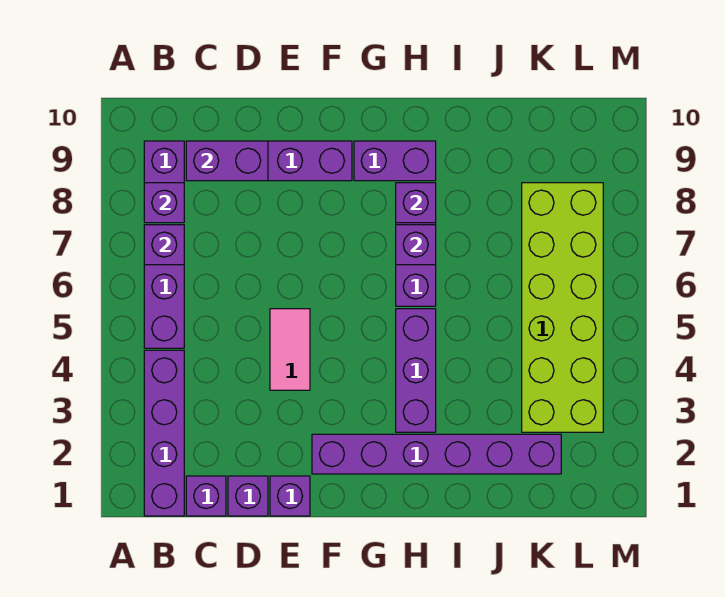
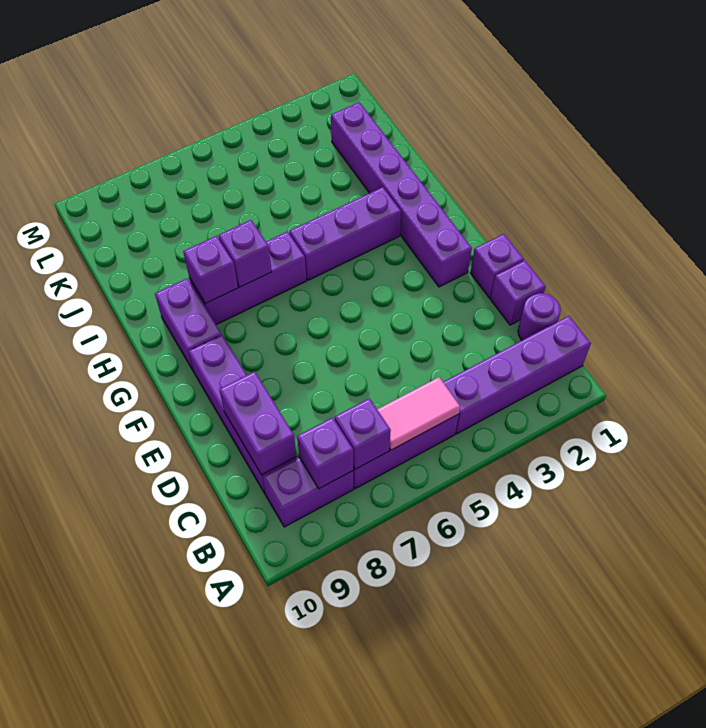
purple brick C1 level 1 -> purple round brick C1 level 1
pink tile E4:E5 level 1 -> pink tile B5:B6 level 2
lime brick K3:L8 level 1 -> none

